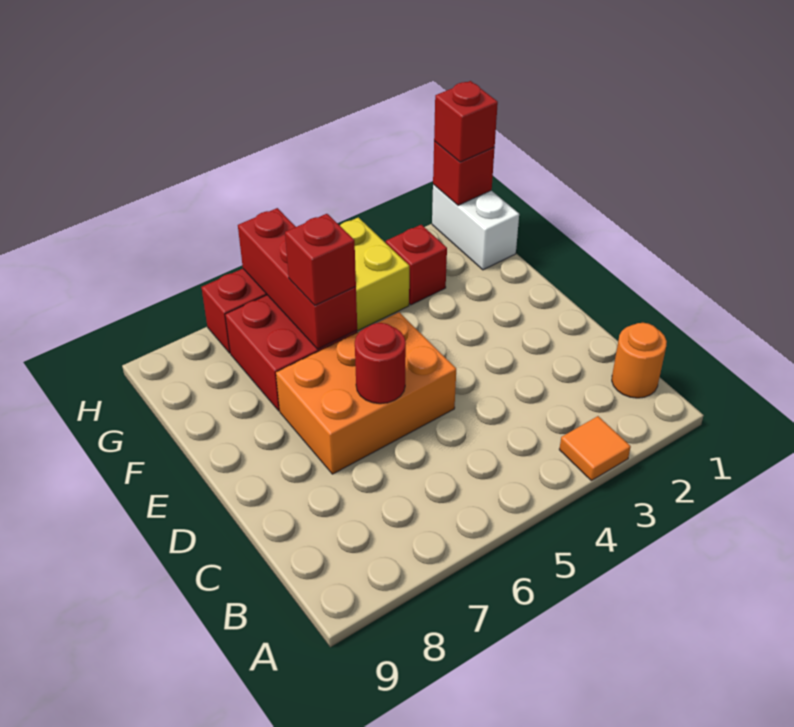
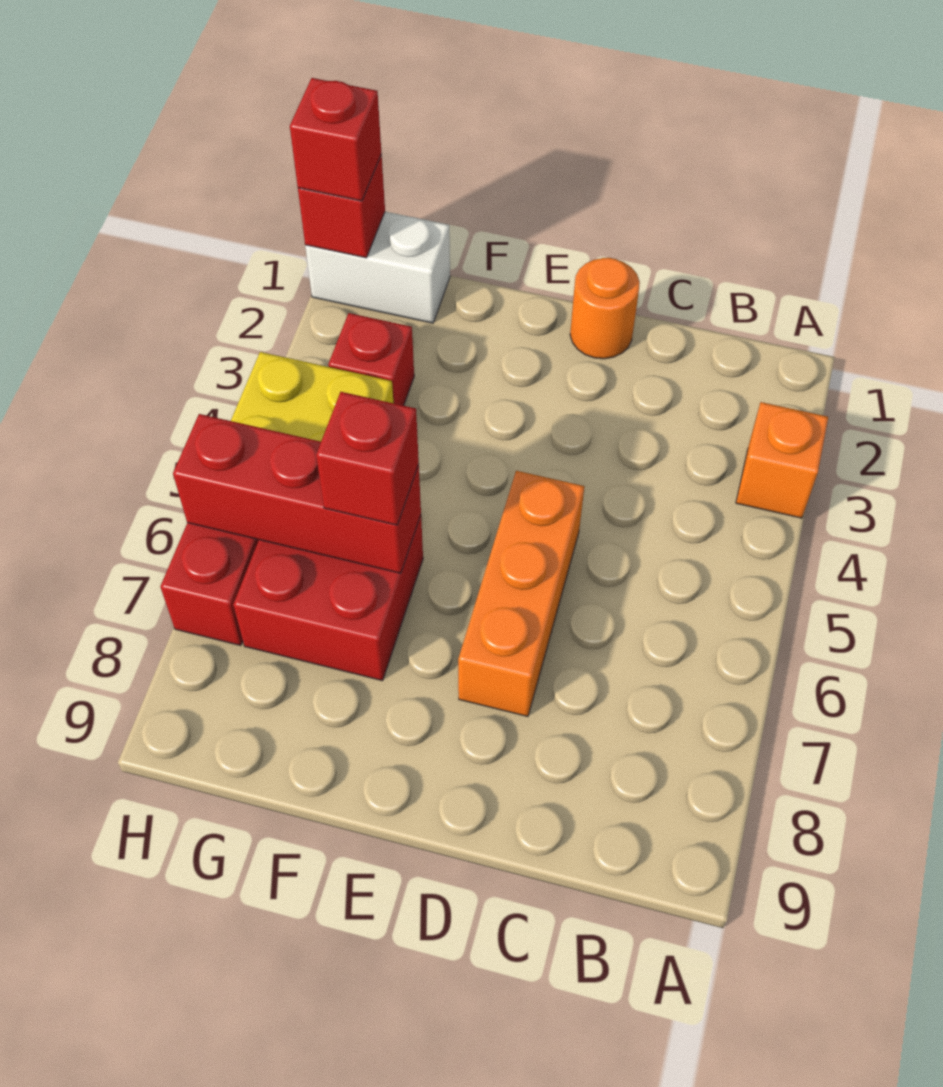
orange tile A3 level 1 -> orange brick A3 level 1
orange round brick B1 level 1 -> orange round brick D1 level 1
orange brick D5:E7 level 1 -> orange brick D5:D7 level 1
red round brick D6 level 2 -> none

